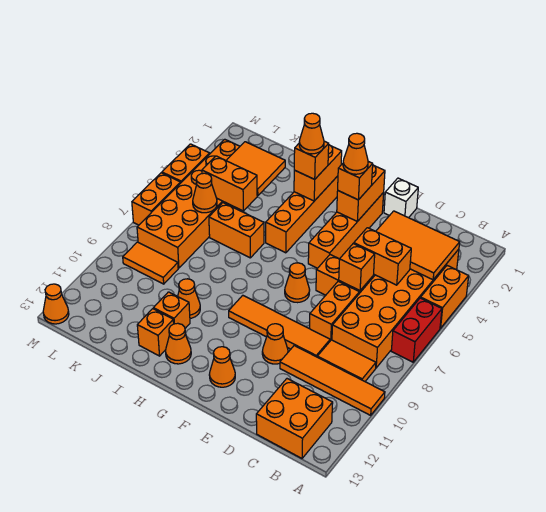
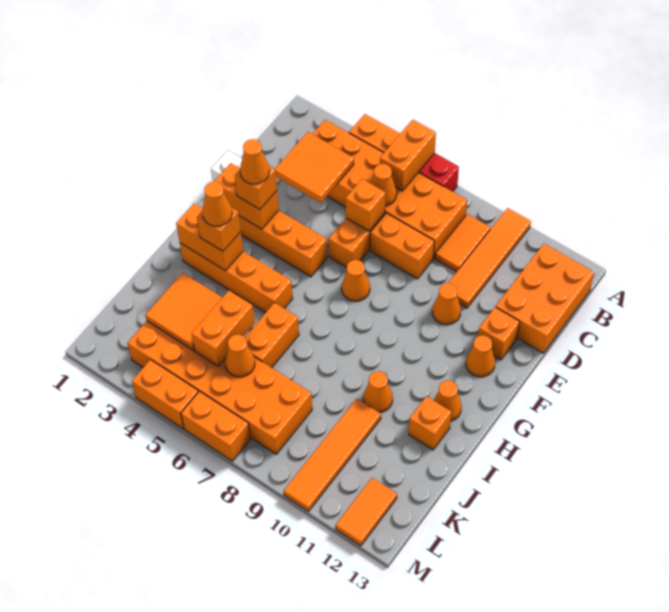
orange tile B3:D4 level 2 -> orange tile C3:D4 level 2
orange brick B12:C13 level 1 -> orange brick B12:D13 level 1
orange brick C5:D5 level 2 -> orange brick A6:B6 level 2
orange tile D9:G9 level 1 -> orange tile J10:M10 level 1
orange brick I11 level 1 -> orange brick E12 level 1
orange tile K9:L9 level 1 -> orange tile L12:M12 level 1
orange cone M13 level 1 -> orange cone C6 level 2

